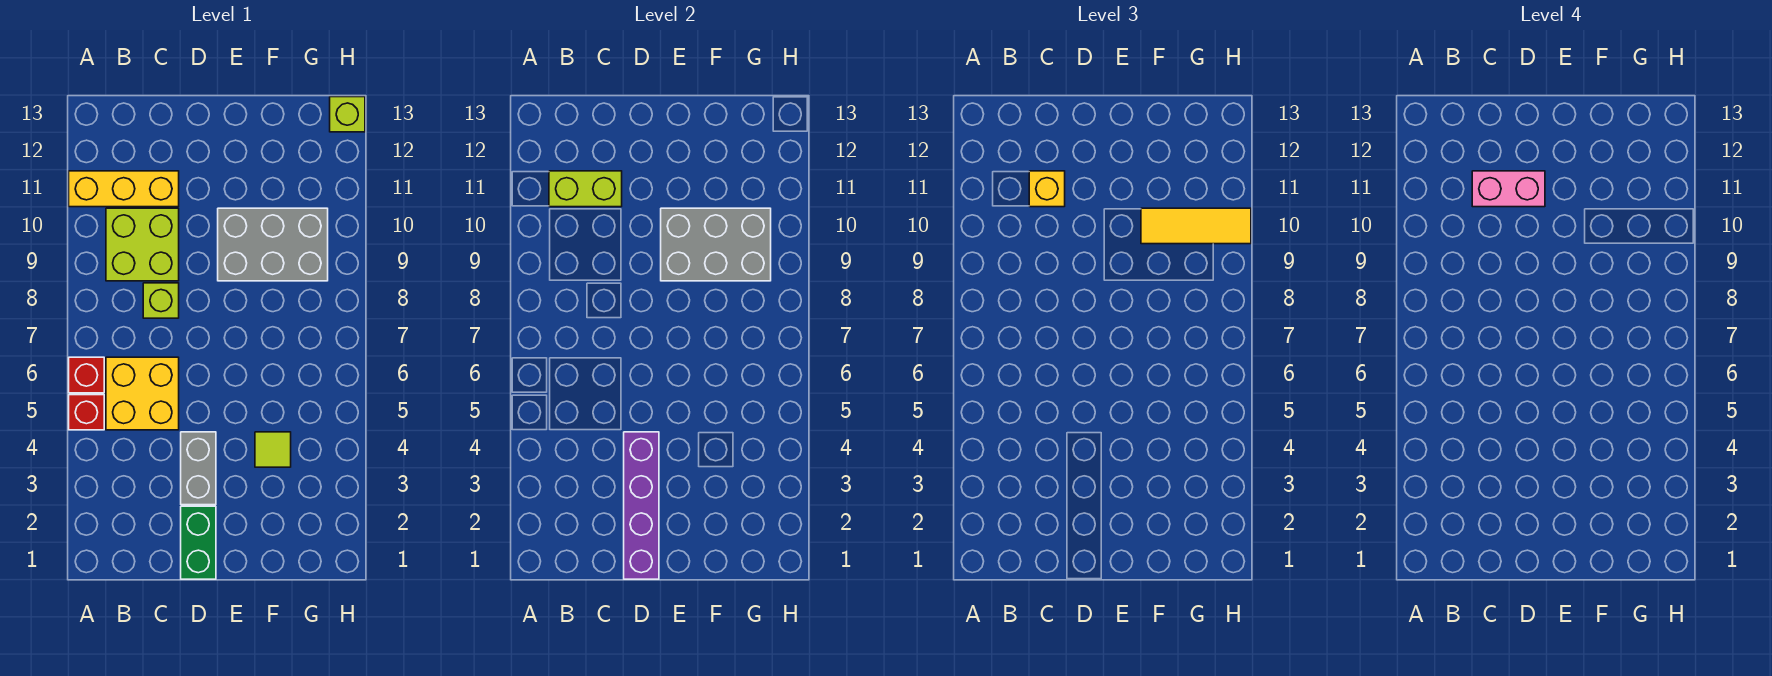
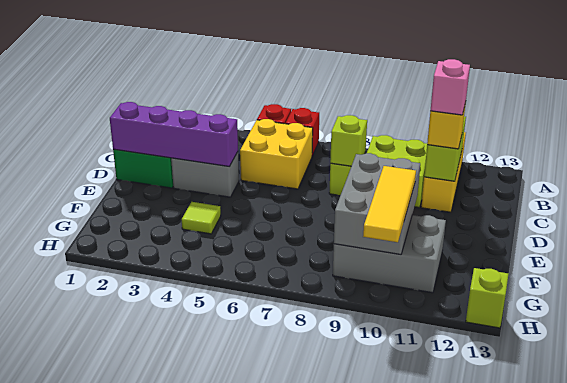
none -> lime brick C8 level 2
pink brick C11:D11 level 4 -> pink brick C11 level 4
grey brick E9:G10 level 1 -> grey brick F9:G11 level 1

